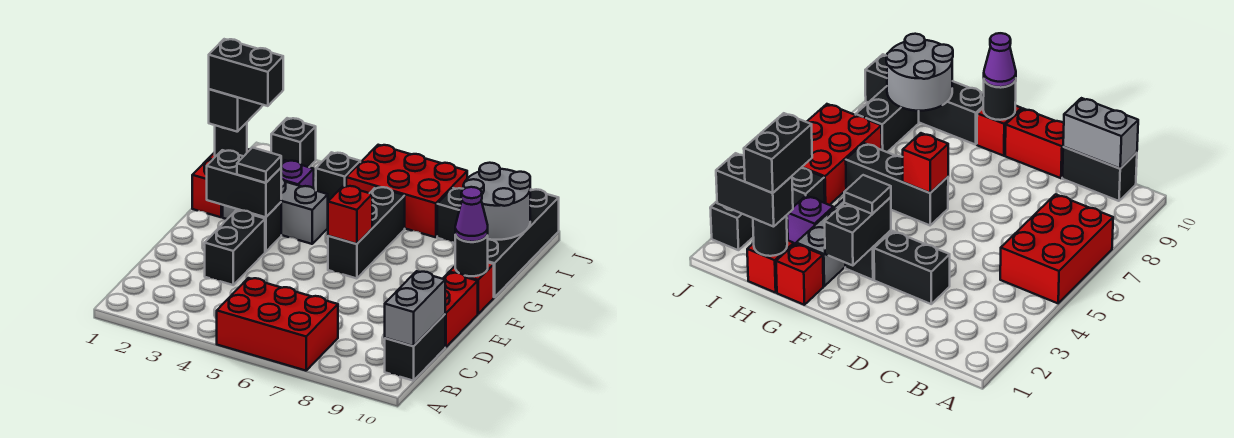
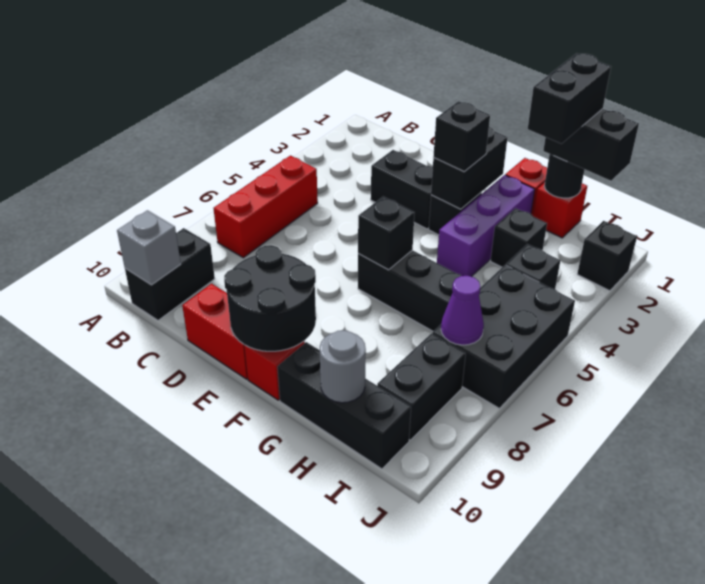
red brick A5:B7 level 1 -> red brick B5:B7 level 1
black brick B10:C10 level 1 -> black brick B9:B10 level 1
grey brick B10:C10 level 2 -> grey brick B10 level 2
black tile F3 level 3 -> black brick F3 level 3
red brick F6 level 2 -> black brick F6 level 2
black round brick F10 level 2 -> black round brick E9:F10 level 2
purple cone F10 level 3 -> purple cone I7 level 2
grey brick G2:G4 level 1 -> purple brick G2:G4 level 1
black brick G10:J10 level 1 -> black brick G10:I10 level 1
purple brick H3 level 1 -> black brick H3 level 1
grey round brick H9:I10 level 2 -> grey round brick H10 level 2
red brick I5:J7 level 1 -> black brick I5:J7 level 1

